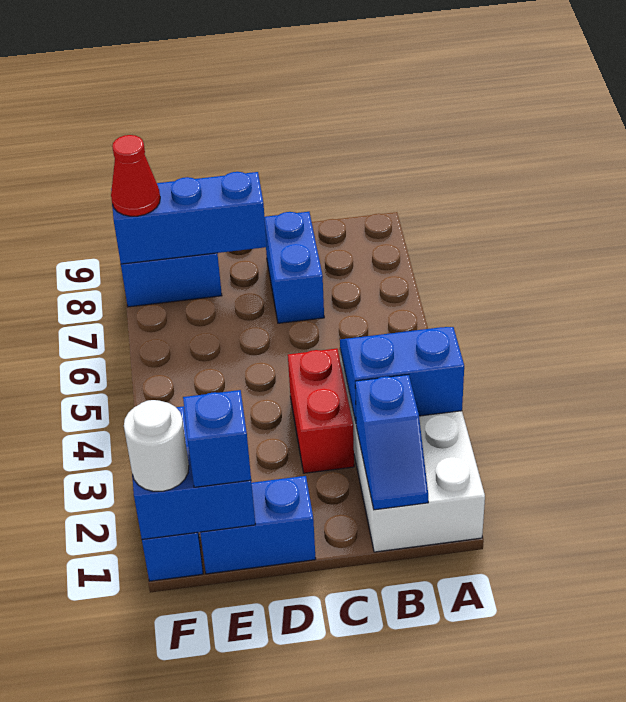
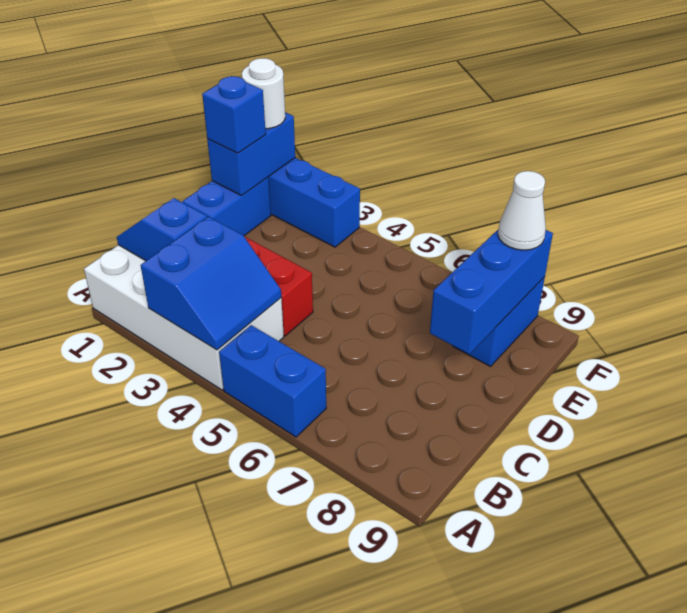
blue brick C7:C8 level 1 -> blue brick A5:A6 level 1
red cone F8 level 3 -> white cone F8 level 3

